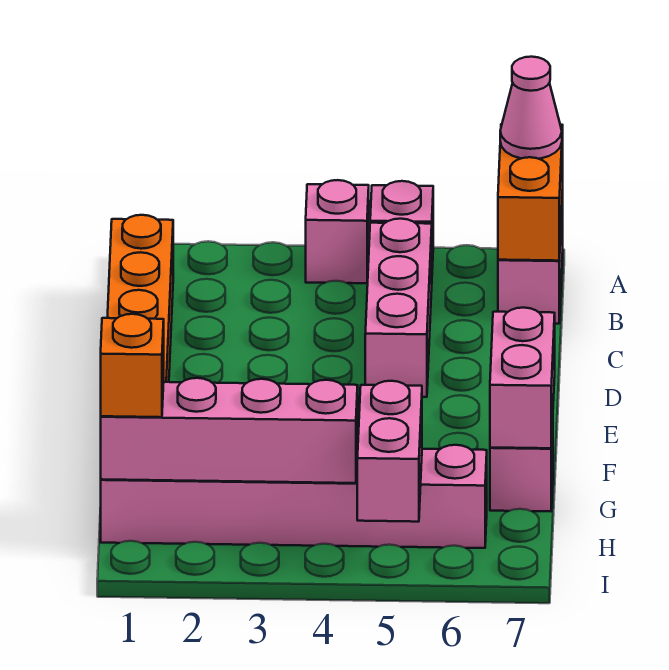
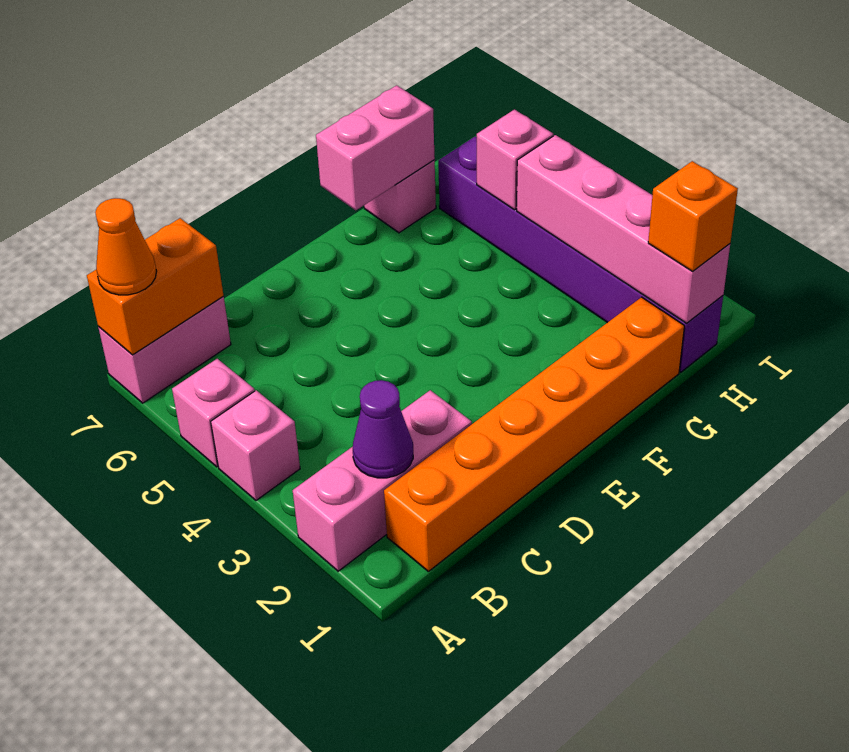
pink cone A7 level 3 -> orange cone A7 level 3
none -> purple cone B2 level 2
pink brick B5:D5 level 1 -> pink brick A2:C2 level 1
pink brick H1:H6 level 1 -> purple brick H1:H6 level 1
pink brick H5:I5 level 2 -> pink brick H5 level 2

